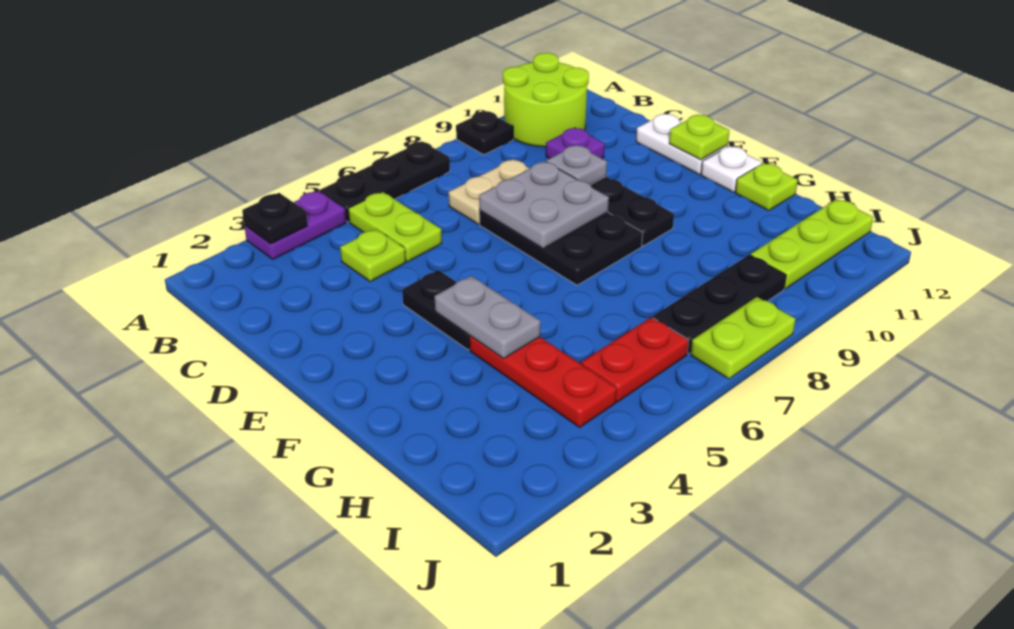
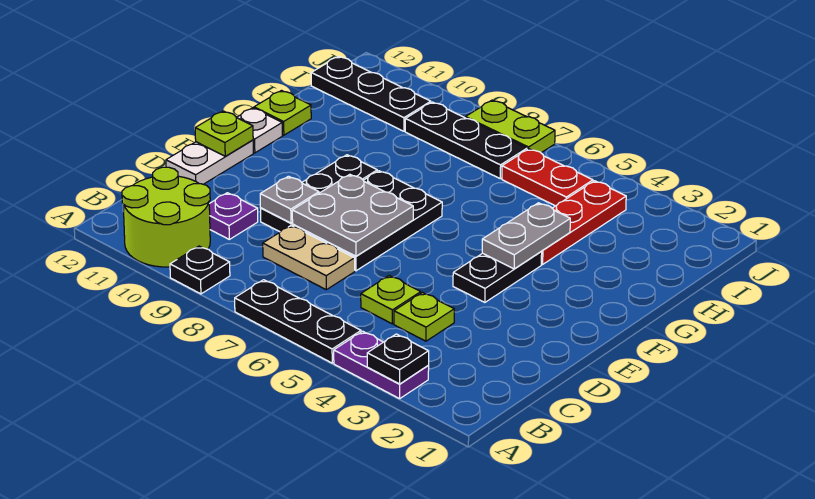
lime plate B5:C5 level 1 -> lime plate C5 level 1
lime plate I10:I12 level 1 -> black plate I10:I12 level 1

